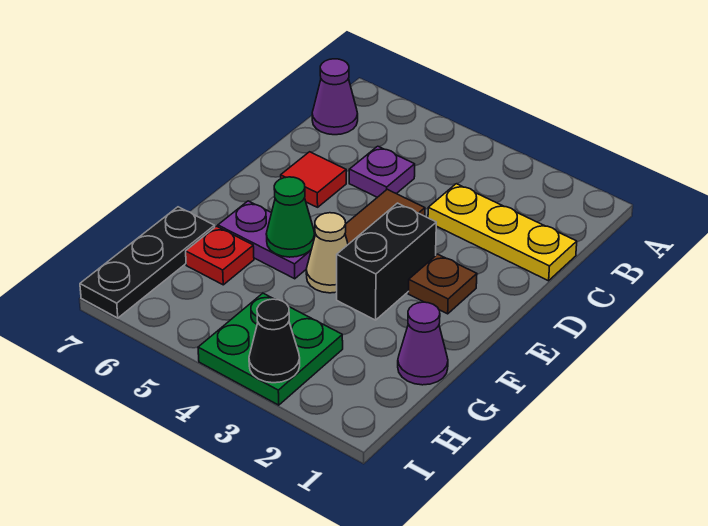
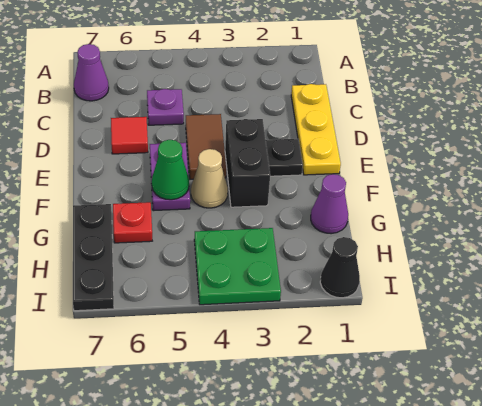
yellow plate C1:C3 level 1 -> yellow plate C1:E1 level 1
brown plate E2 level 1 -> black plate E2 level 1
purple plate F5:F6 level 1 -> purple plate E5:F5 level 1
black cone I3 level 2 -> black cone I1 level 1

